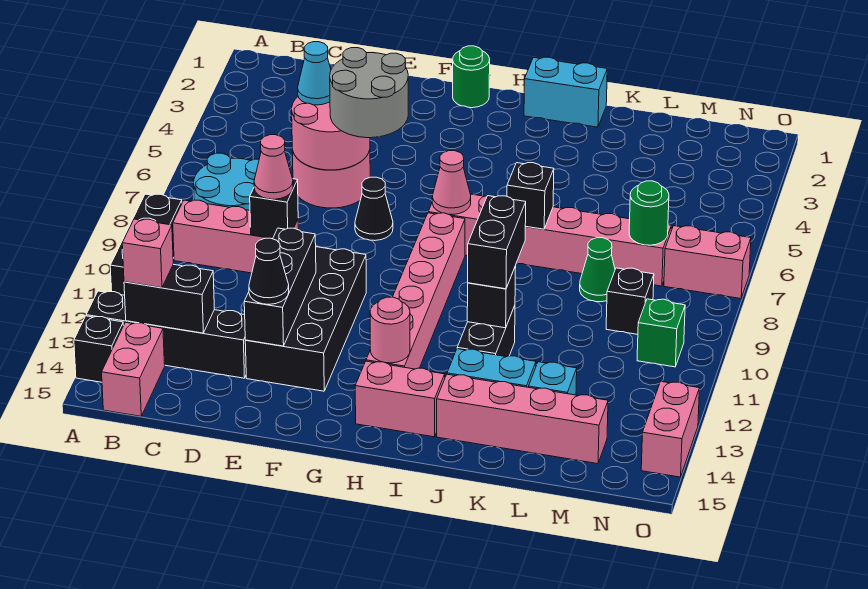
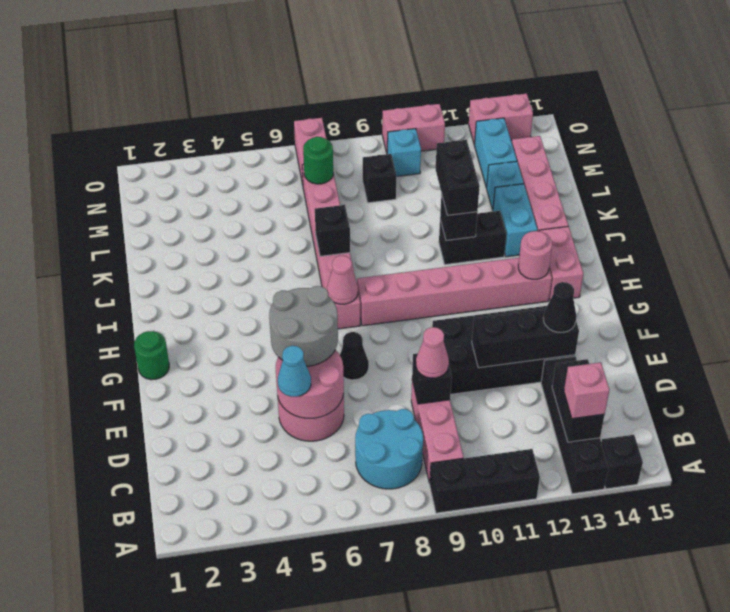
pink brick B14:B15 level 1 -> pink brick O10:O11 level 1
cyan brick I1:J1 level 1 -> cyan brick M13:N13 level 1
black brick J10:J11 level 3 -> black brick J11:K11 level 3
green cone L8 level 1 -> none
green brick N10 level 1 -> cyan brick N10 level 1

